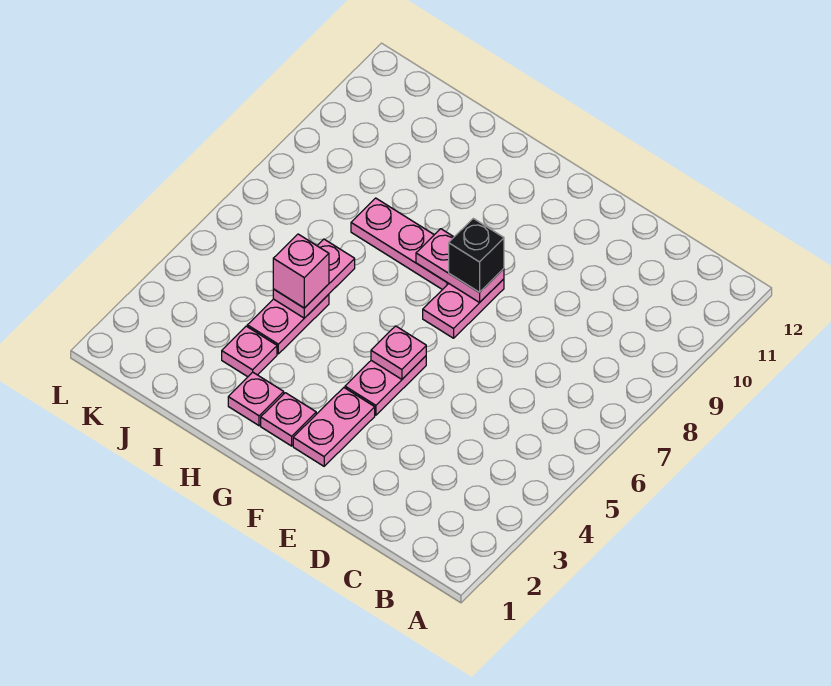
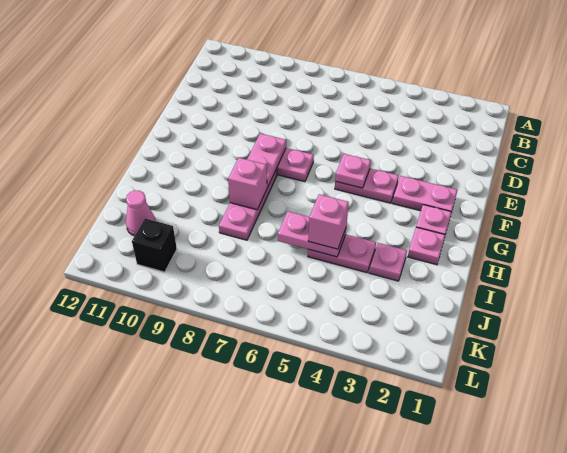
black brick F8 level 3 -> black brick K10 level 1
none -> pink brick H8 level 2
none -> pink cone J11 level 1

